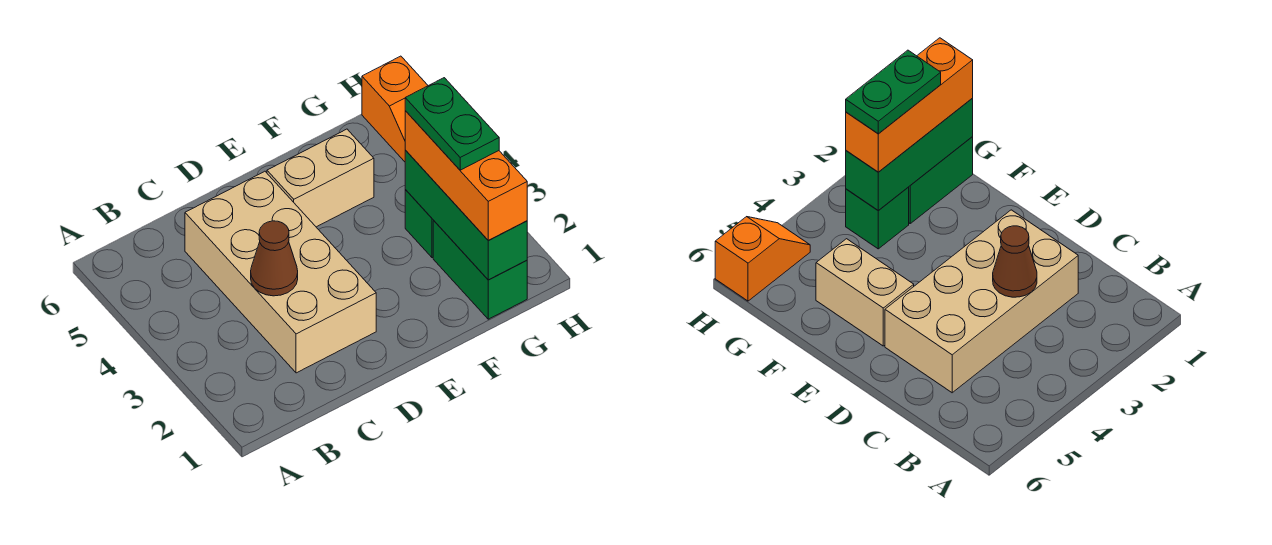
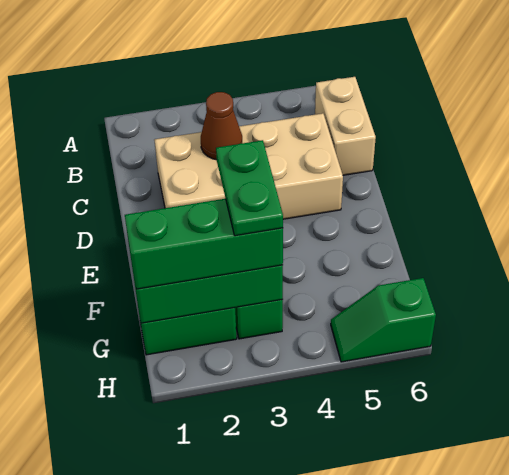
tan brick E5:F5 level 1 -> tan brick B6:C6 level 1
orange brick G1:G3 level 3 -> green brick G1:G3 level 3
green plate G2:G3 level 4 -> green plate F3:G3 level 4
orange slope H5:H6 level 1 top 6 -> green slope H5:H6 level 1 top 6

